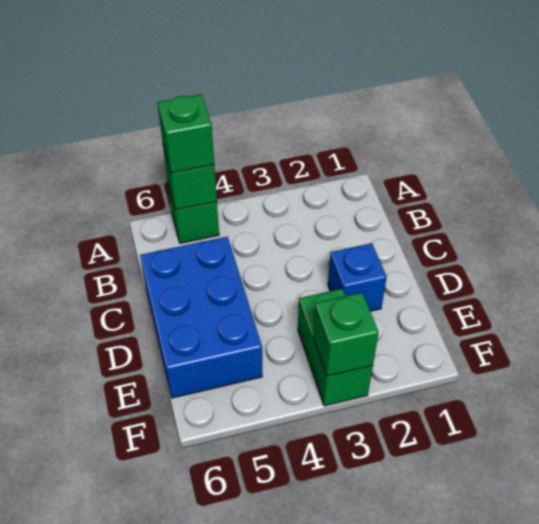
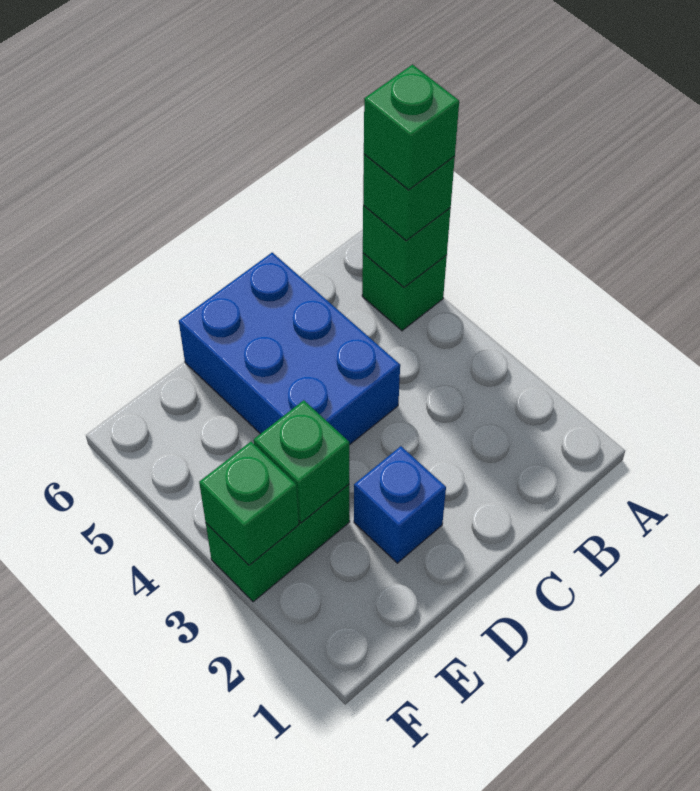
none -> green brick A5 level 4
blue brick C5:E6 level 1 -> blue brick C4:D6 level 1
none -> green brick E3 level 2

